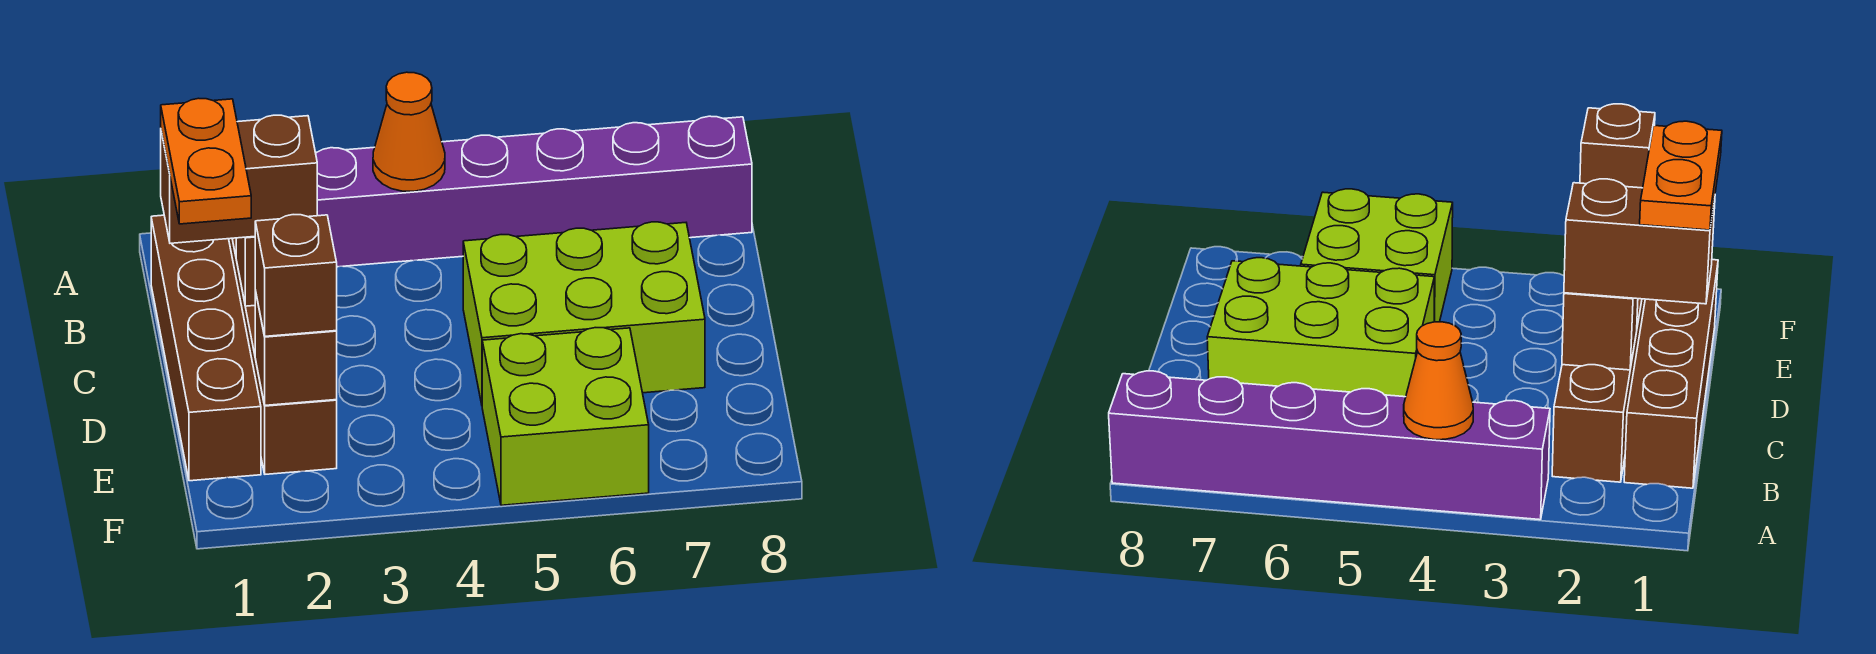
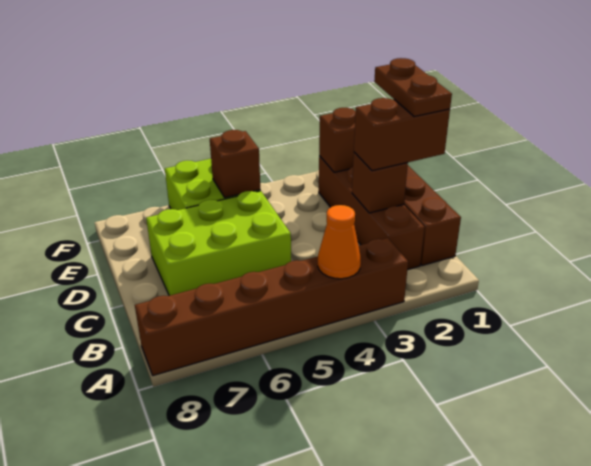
purple brick A3:A8 level 1 -> brown brick A3:A8 level 1
orange plate C1:D1 level 4 -> brown plate C1:D1 level 4
brown brick E2 level 3 -> brown brick E5 level 2

